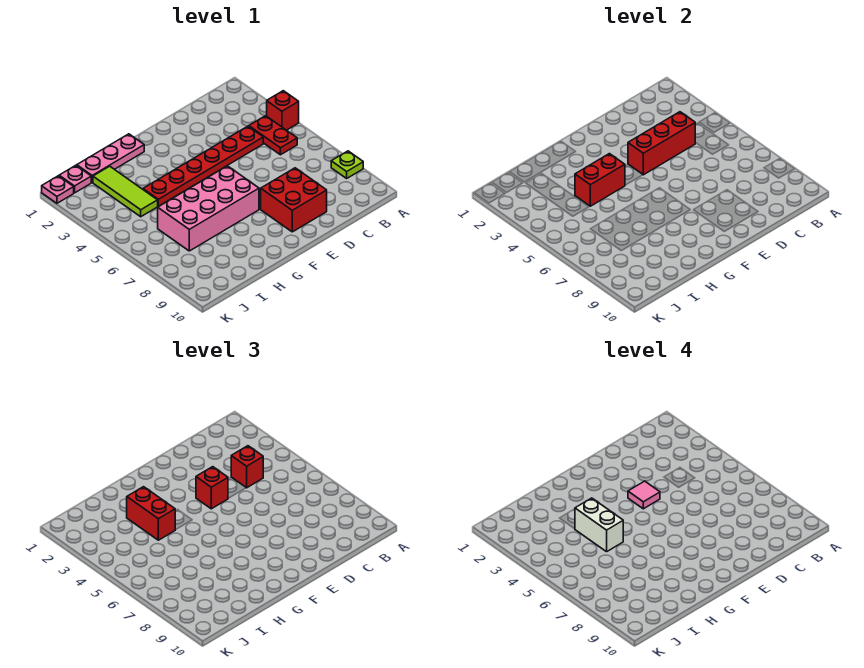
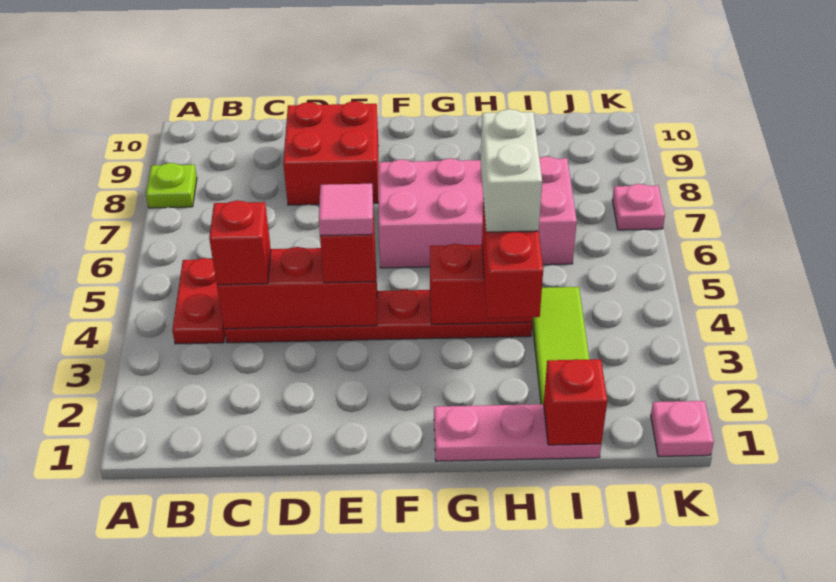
red brick A4 level 1 -> red brick I1 level 2
pink plate J1 level 1 -> pink plate K7 level 1

